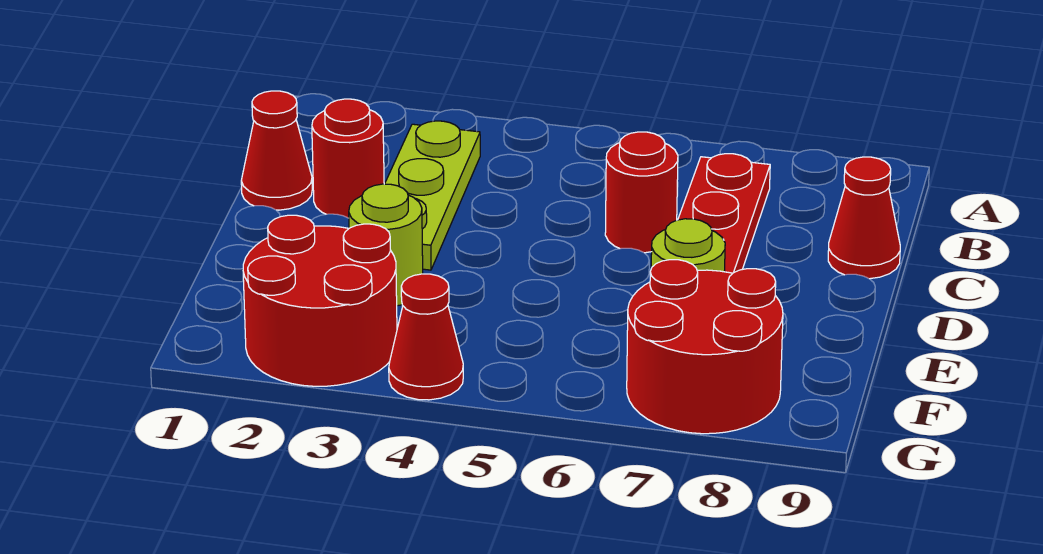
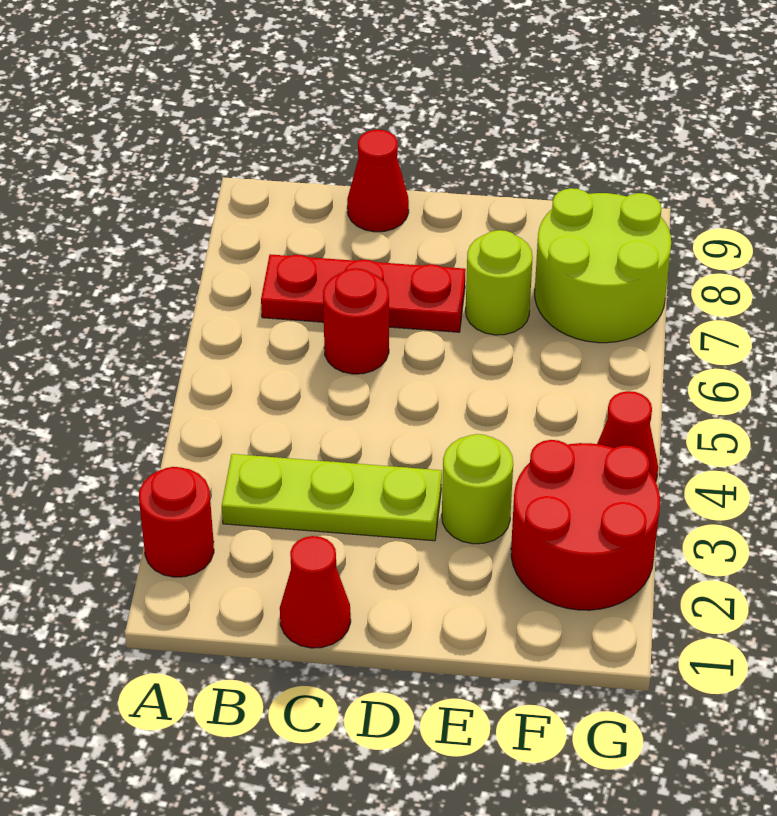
red round brick C2 level 1 -> red round brick A2 level 1
red round brick F7:G8 level 1 -> lime round brick F7:G8 level 1

